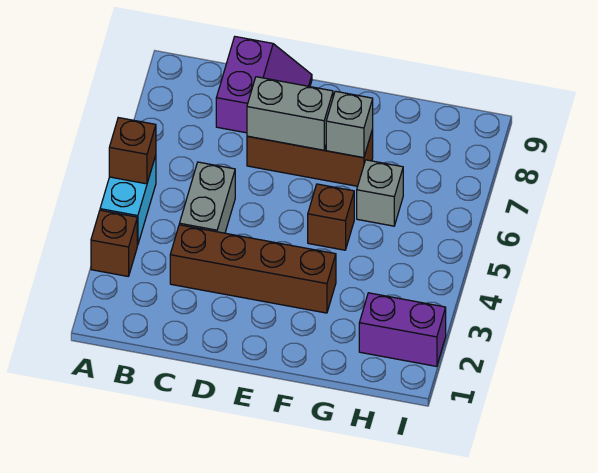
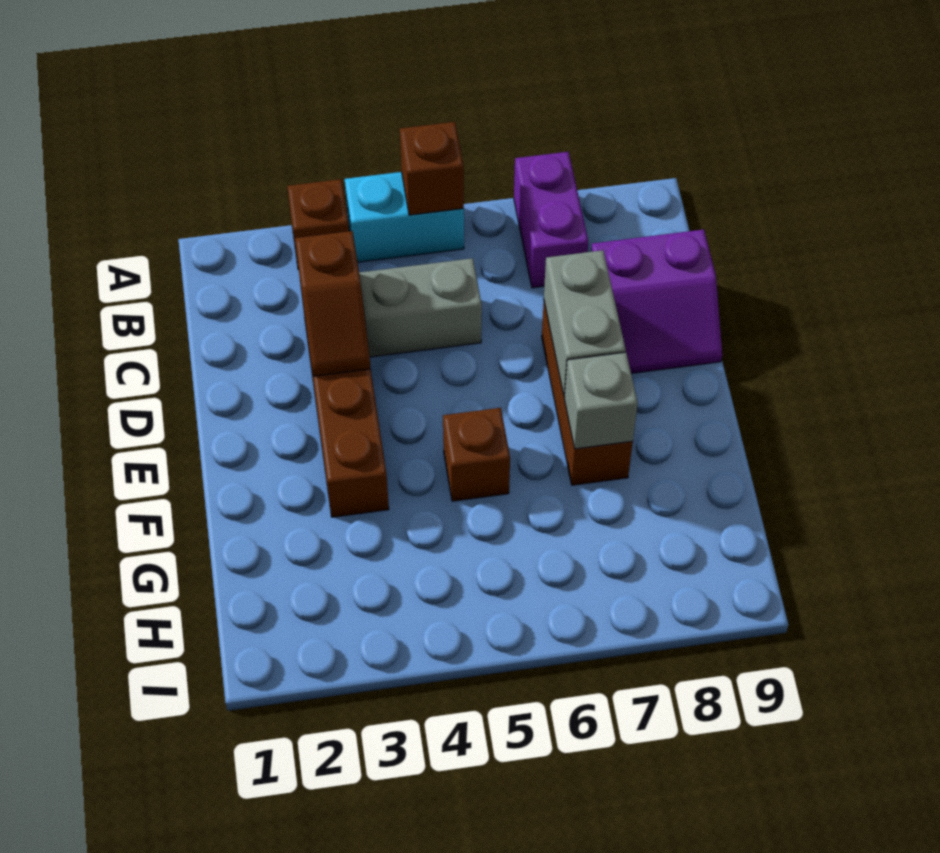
none -> brown slope C3:D3 level 2 top C
grey brick G6 level 1 -> none
purple brick H2:I2 level 1 -> purple brick A7:B7 level 1

